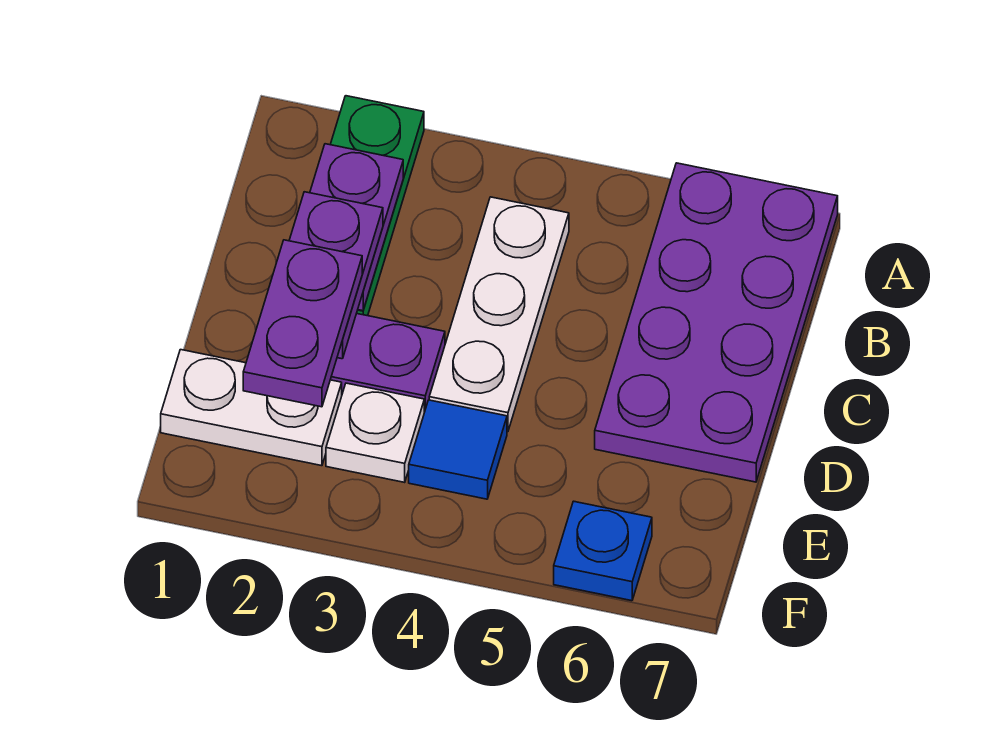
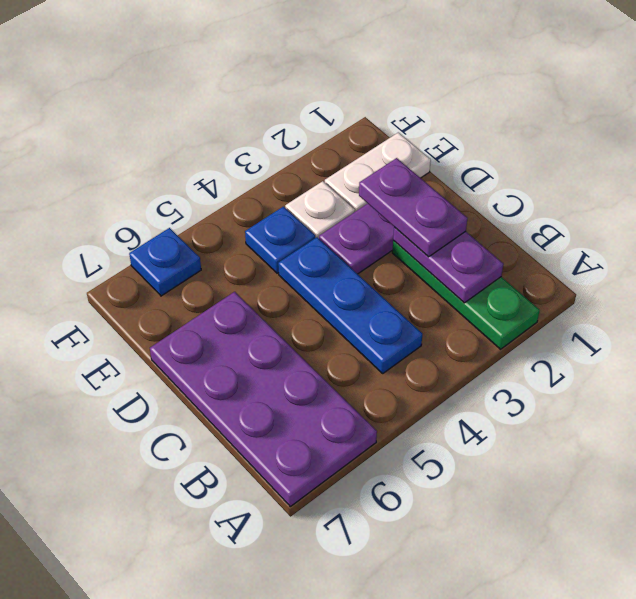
white plate B4:D4 level 1 -> blue plate B4:D4 level 1
purple plate D2:E2 level 4 -> none
blue tile E4 level 1 -> blue plate E4 level 1

